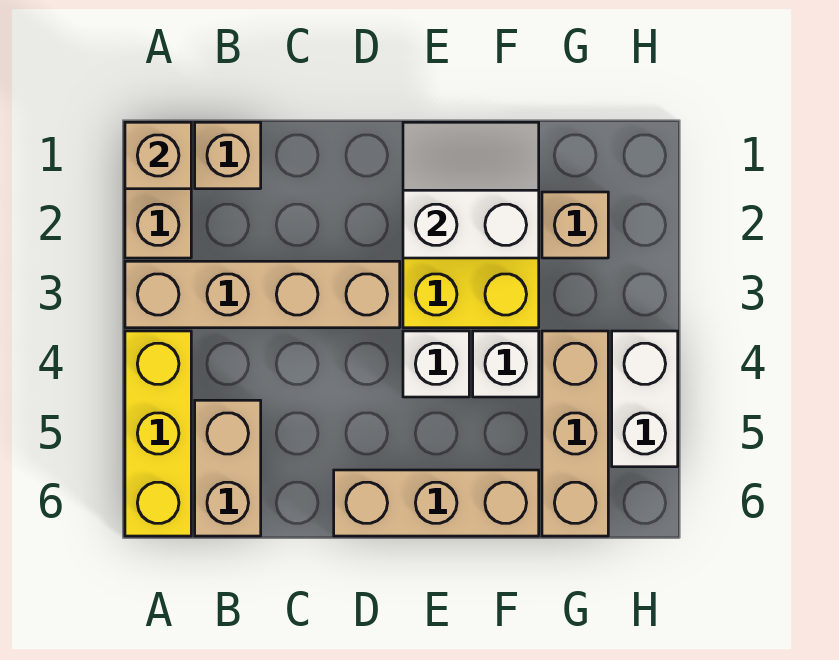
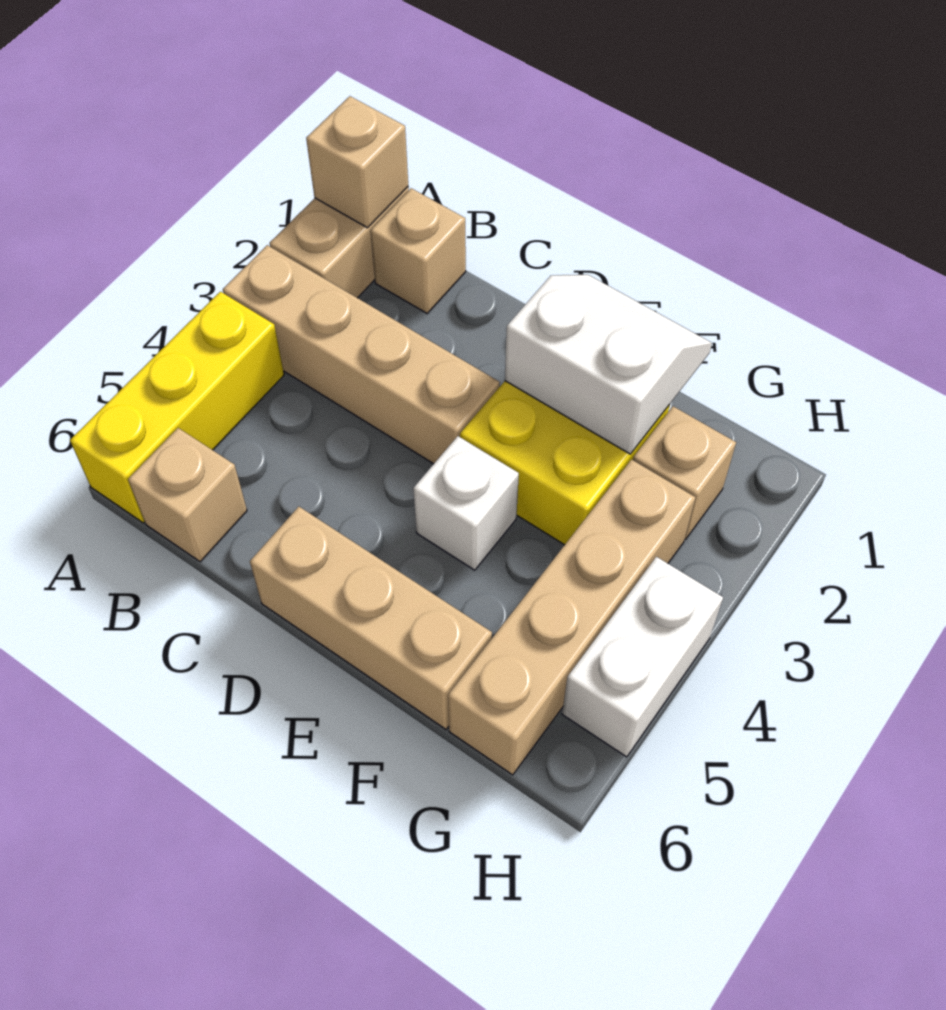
tan brick B5:B6 level 1 -> tan brick B6 level 1
white brick F4 level 1 -> none
tan brick G4:G6 level 1 -> tan brick G3:G6 level 1

